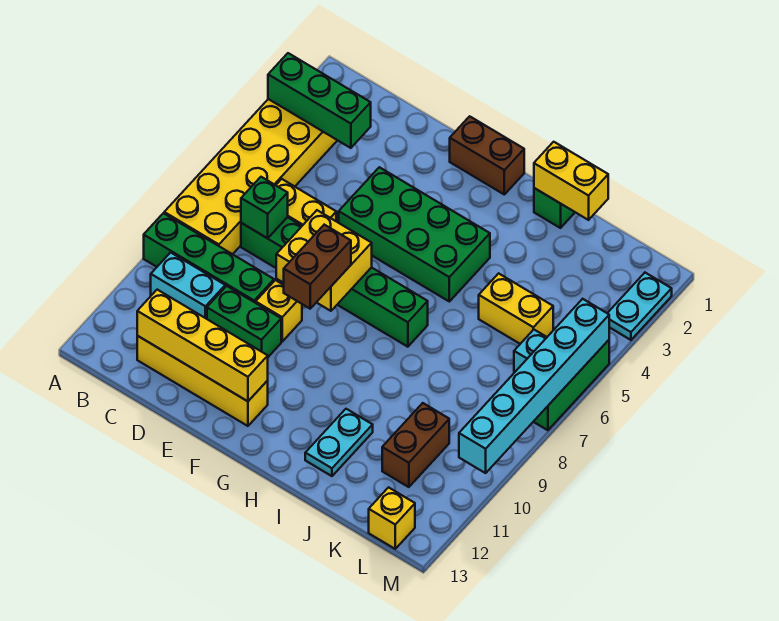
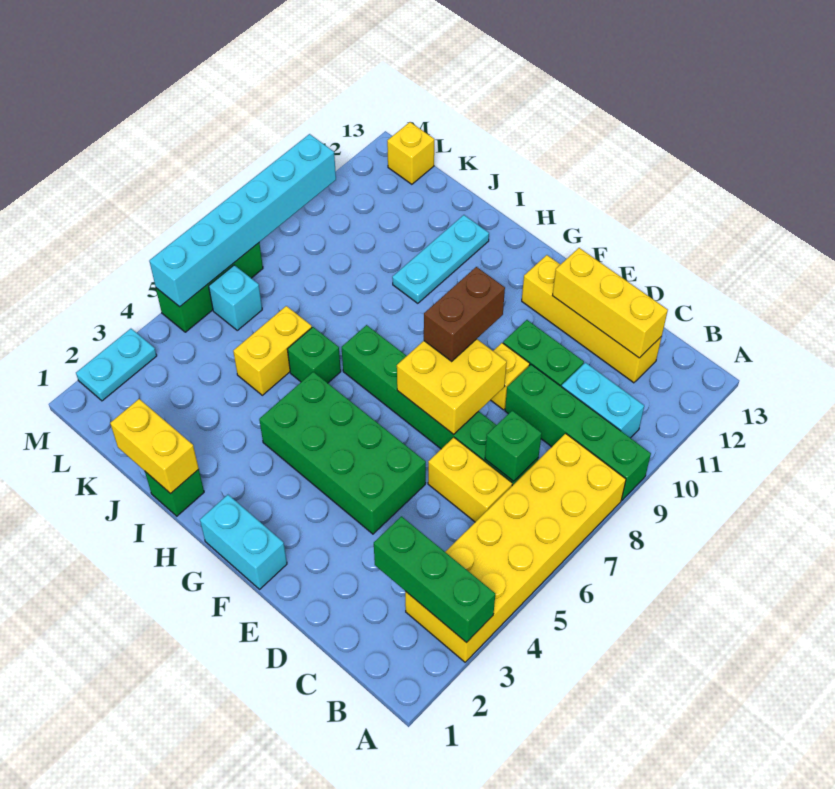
yellow brick C12:F12 level 2 -> yellow brick C12:E12 level 2
brown brick F1:G1 level 1 -> cyan brick F1:G1 level 1
none -> green brick I6 level 1
cyan plate I11:I12 level 1 -> cyan plate I10:I12 level 1
yellow brick J5:K5 level 1 -> yellow brick J5:J6 level 1
brown brick K10:K11 level 1 -> none

